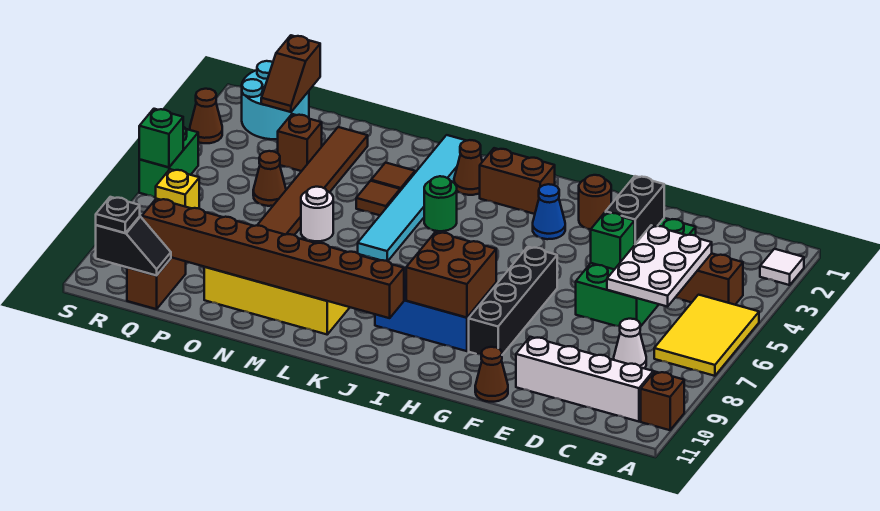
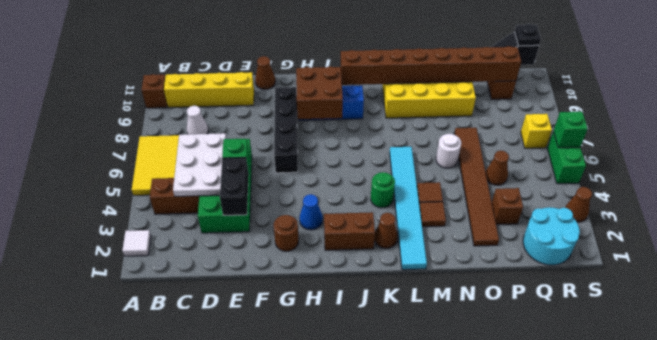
white brick B10:E10 level 1 -> yellow brick B10:E10 level 1
brown slope Q1:Q2 level 2 top 1 -> none

